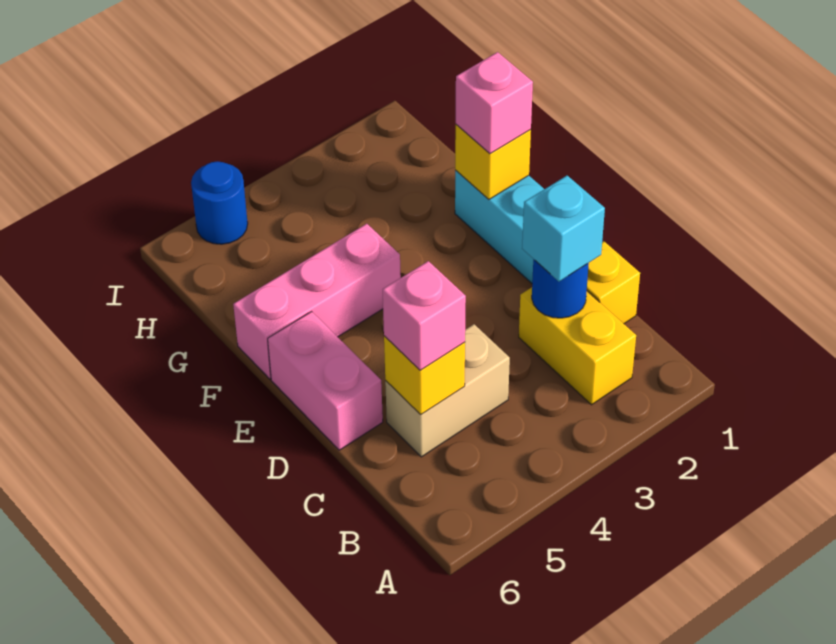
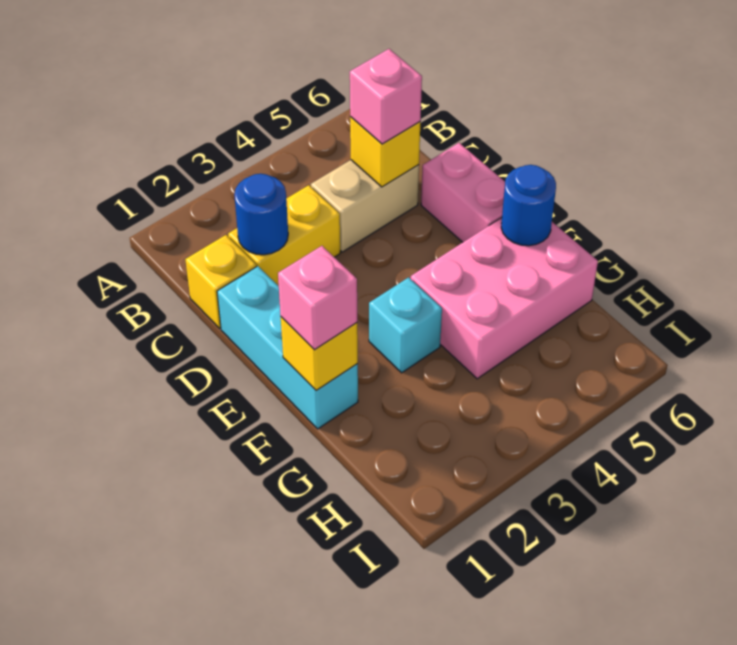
yellow brick B2:C2 level 1 -> yellow brick C2:C3 level 1
cyan brick C2 level 3 -> cyan brick F3 level 1
pink brick F4:F6 level 1 -> pink brick F4:G6 level 1
blue round brick I5 level 1 -> blue round brick F6 level 2

